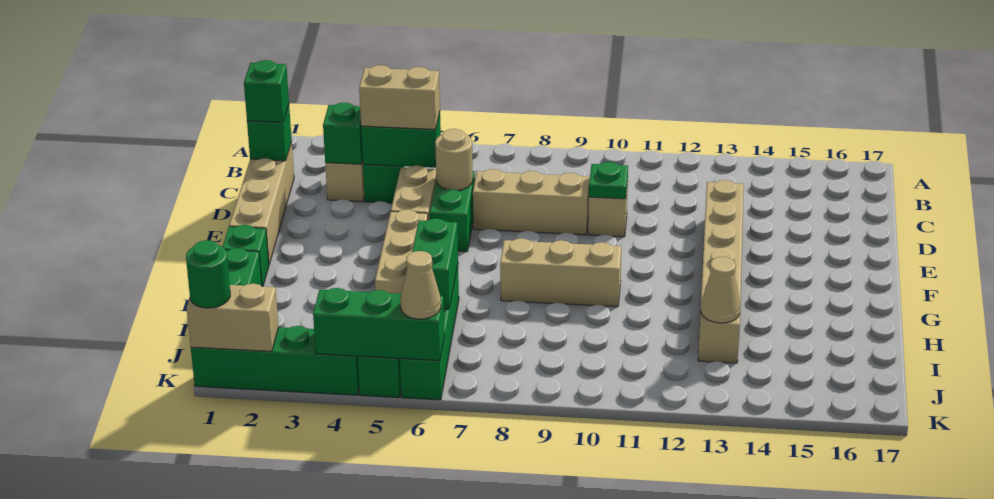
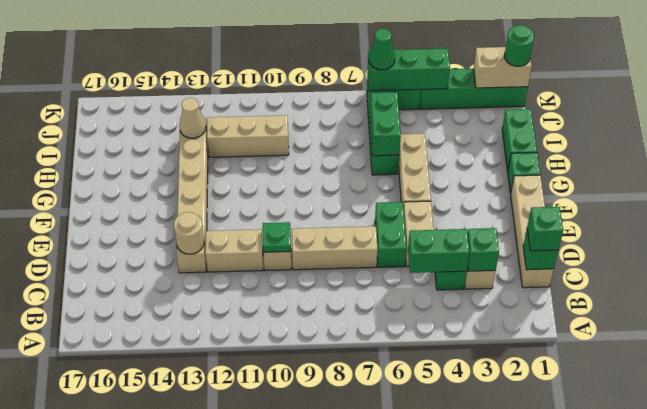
tan brick C4:C5 level 3 -> tan brick D11:D12 level 1
tan round brick D6 level 2 -> tan round brick D13 level 2
tan brick G8:G10 level 1 -> tan brick I10:I12 level 1
tan cone K6 level 3 -> green cone K6 level 3

